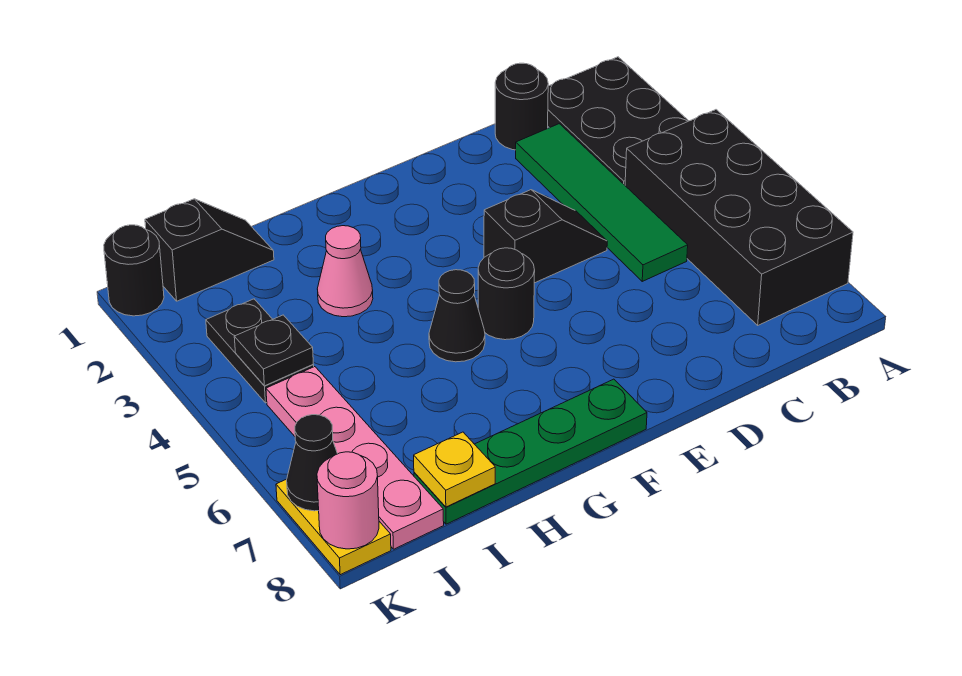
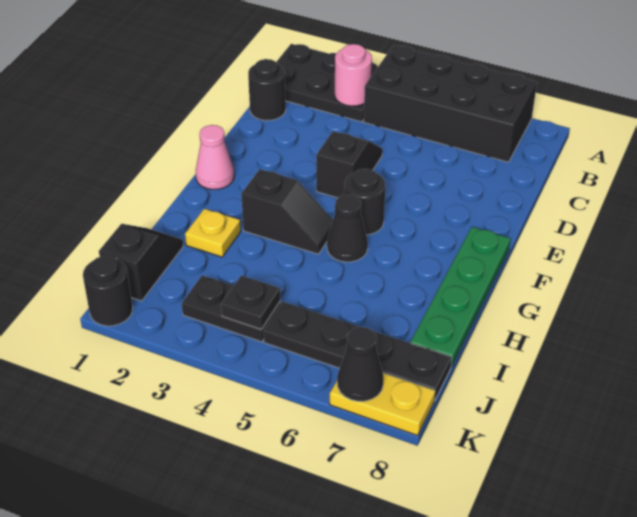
green tile C2:C5 level 1 -> none
none -> black slope G3:G4 level 1 top 3
pink cone H3 level 1 -> pink cone F1 level 1
yellow plate I8 level 2 -> yellow plate H2 level 1
pink plate J5:J8 level 1 -> black plate J5:J8 level 1
pink round brick K8 level 2 -> pink round brick B3 level 2

